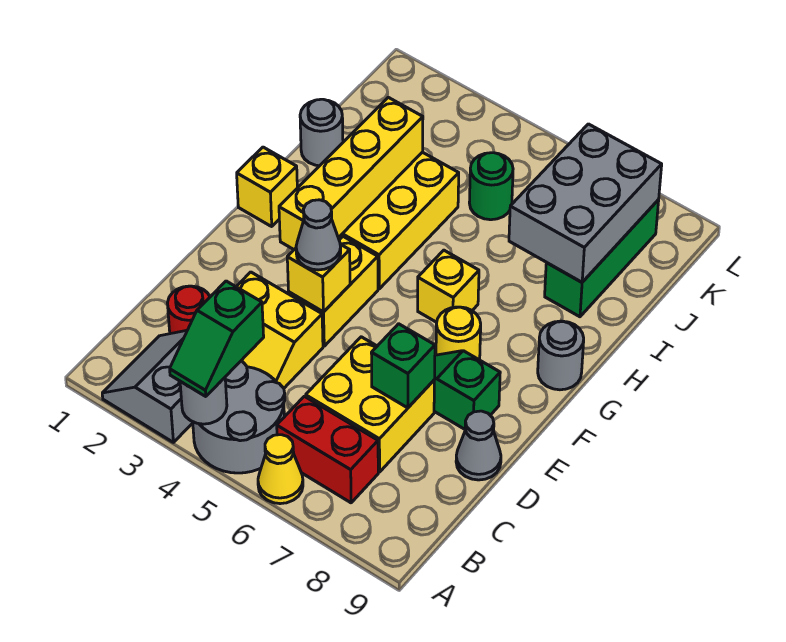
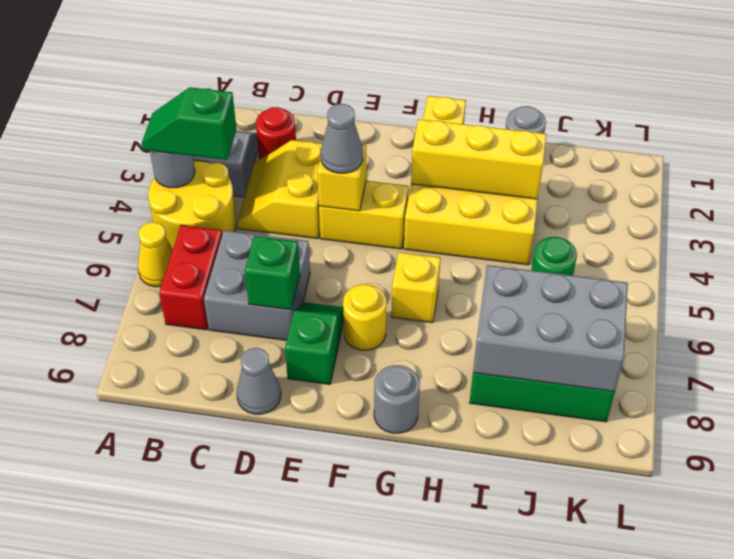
grey round brick A4:B5 level 1 -> yellow round brick A4:B5 level 1
yellow brick C6:D7 level 1 -> grey brick C6:D7 level 1
yellow brick F3:I3 level 2 -> yellow brick G3:I3 level 2

